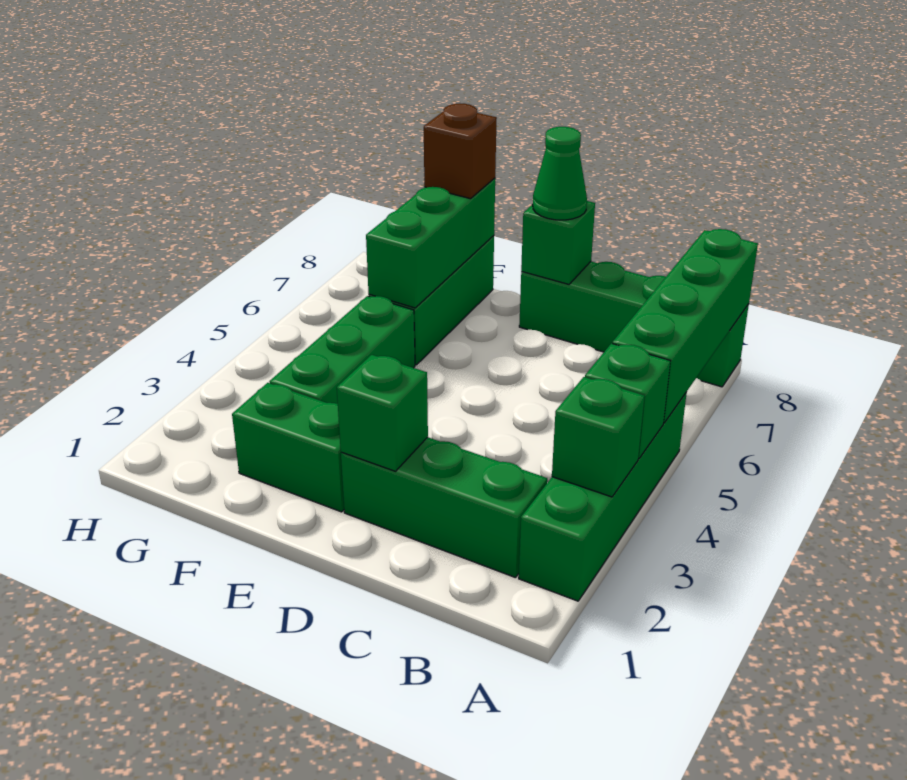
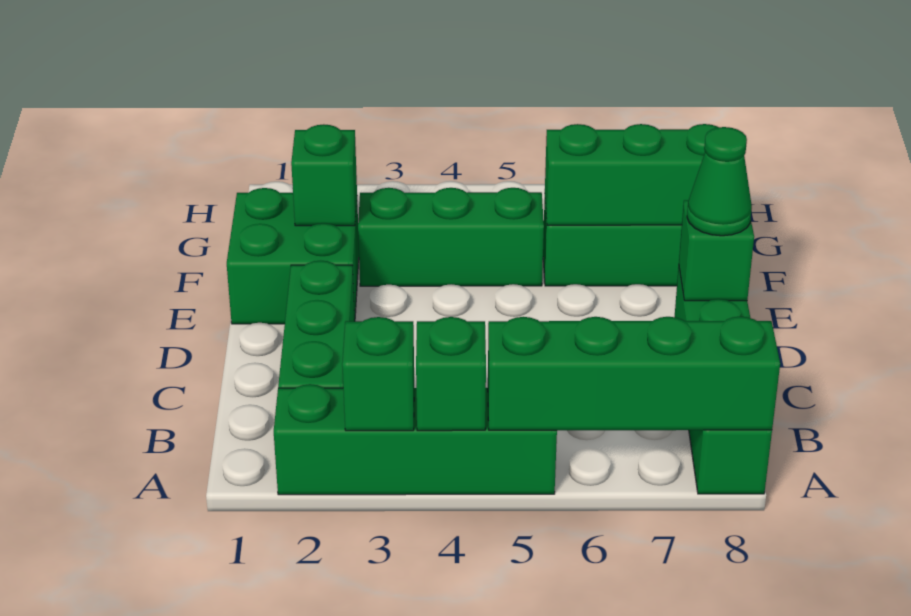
green brick D2 level 2 -> green brick F2 level 2
green brick E2:F2 level 1 -> green brick E1:F2 level 1
brown brick F8 level 3 -> none

